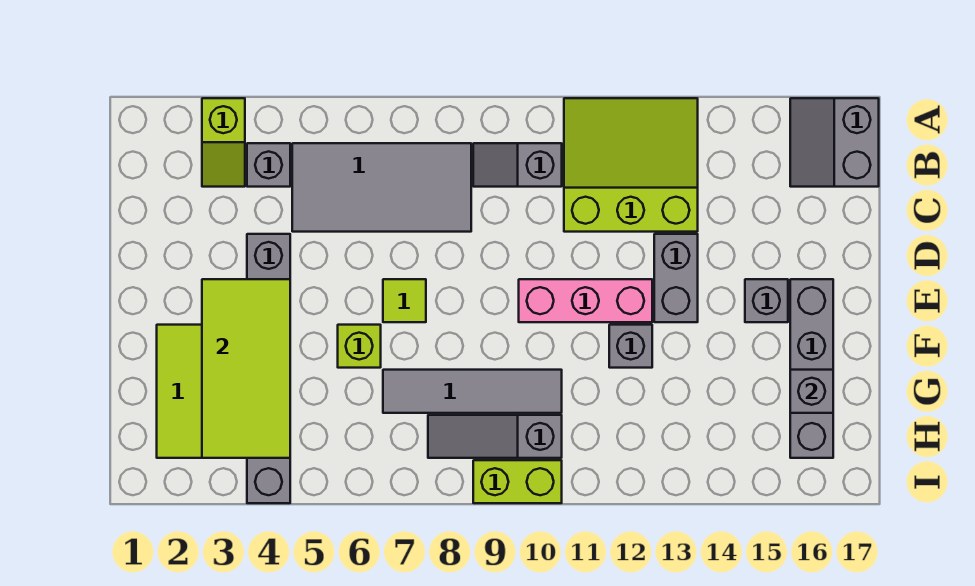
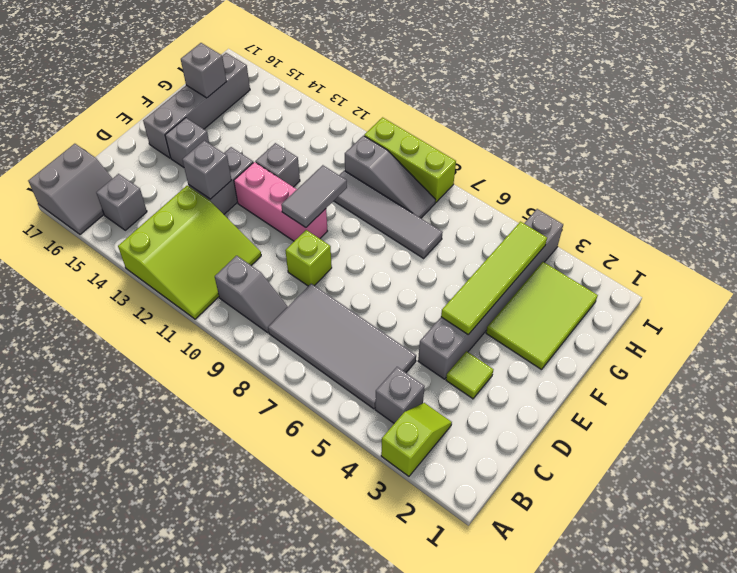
lime slope A11:C13 level 1 top C -> lime slope A11:C13 level 1 top 13
none -> grey brick B15 level 1
none -> grey brick D13 level 2
lime tile E3:H4 level 2 -> lime tile E4:H4 level 2
lime tile E7 level 1 -> lime tile D3 level 1
none -> grey tile E10:F10 level 2
lime brick F6 level 1 -> lime brick D9 level 1
lime brick I9:I10 level 1 -> lime brick I8:I10 level 1

